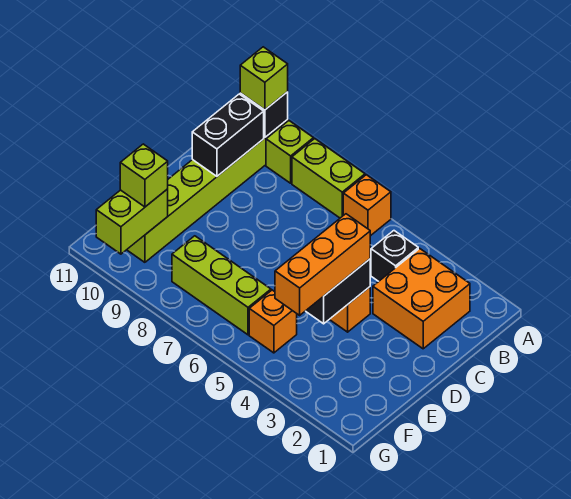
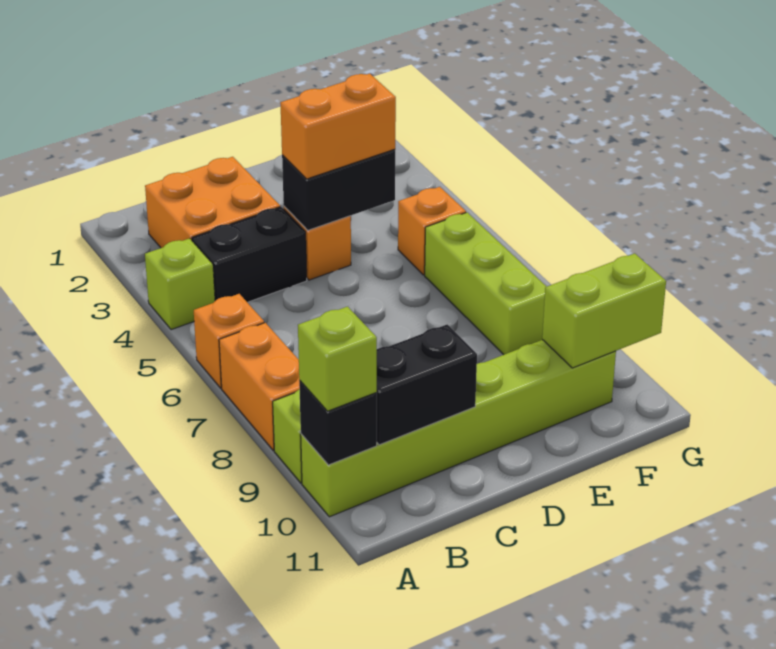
lime brick A7:A8 level 1 -> orange brick A7:A8 level 1
black brick B4 level 1 -> black brick B4:C4 level 1
orange brick D4:F4 level 3 -> orange brick D4:E4 level 3
lime brick F10 level 3 -> lime brick A4 level 1

